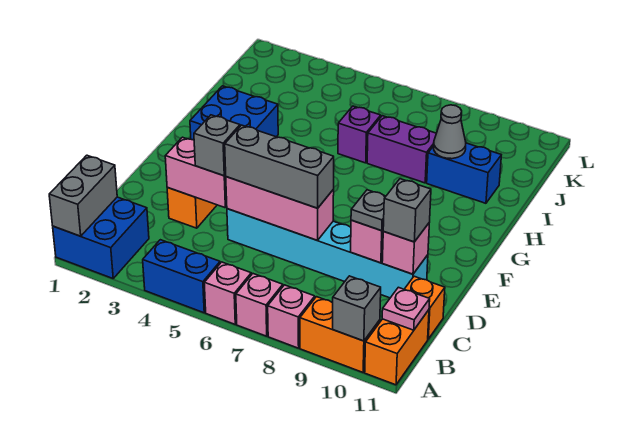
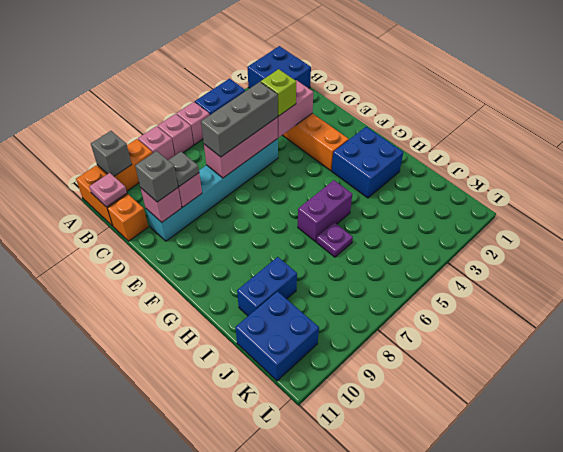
grey brick A1:B1 level 2 -> none
grey brick D4 level 3 -> lime brick D4 level 3
purple brick I6 level 1 -> purple plate I6 level 1
purple brick I7:I8 level 1 -> purple brick H5:H6 level 1
grey cone I9 level 2 -> none
none -> blue brick J10:K11 level 1

